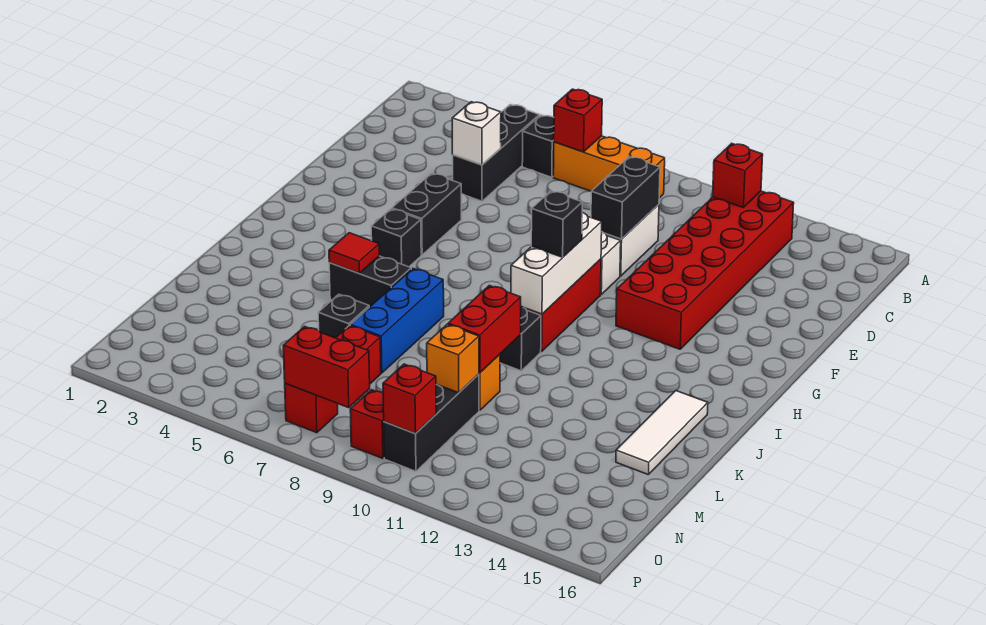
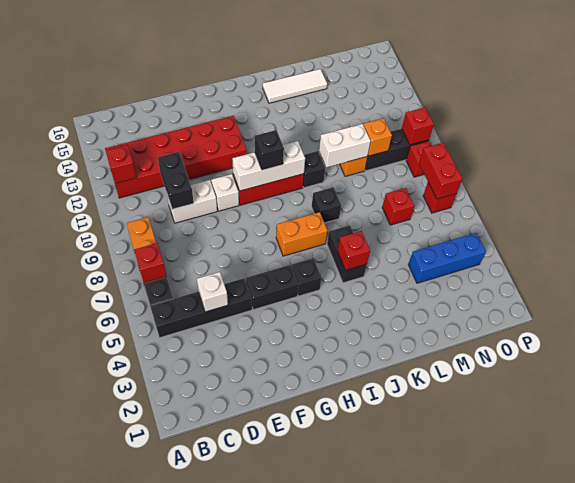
black brick B5:D5 level 1 -> black brick B5:E5 level 1
black brick D10:E10 level 2 -> black brick D10:D11 level 2
none -> orange brick H7:I7 level 1
red tile J5 level 2 -> red brick J5 level 2
blue brick J7:L7 level 1 -> blue brick M4:O4 level 1
red brick K10:L10 level 2 -> white brick K10:L10 level 2
black brick L6 level 1 -> black brick J8 level 1

